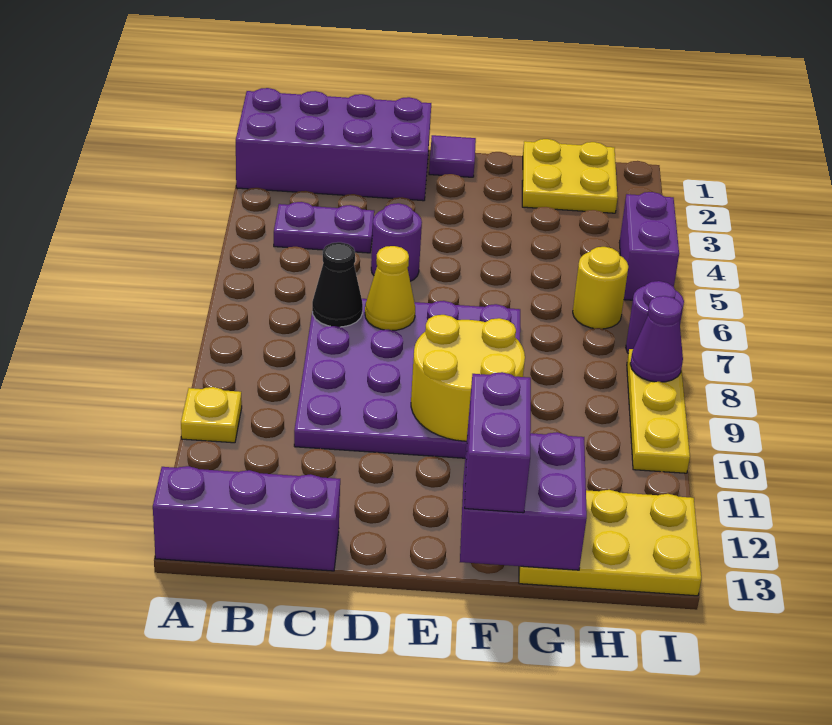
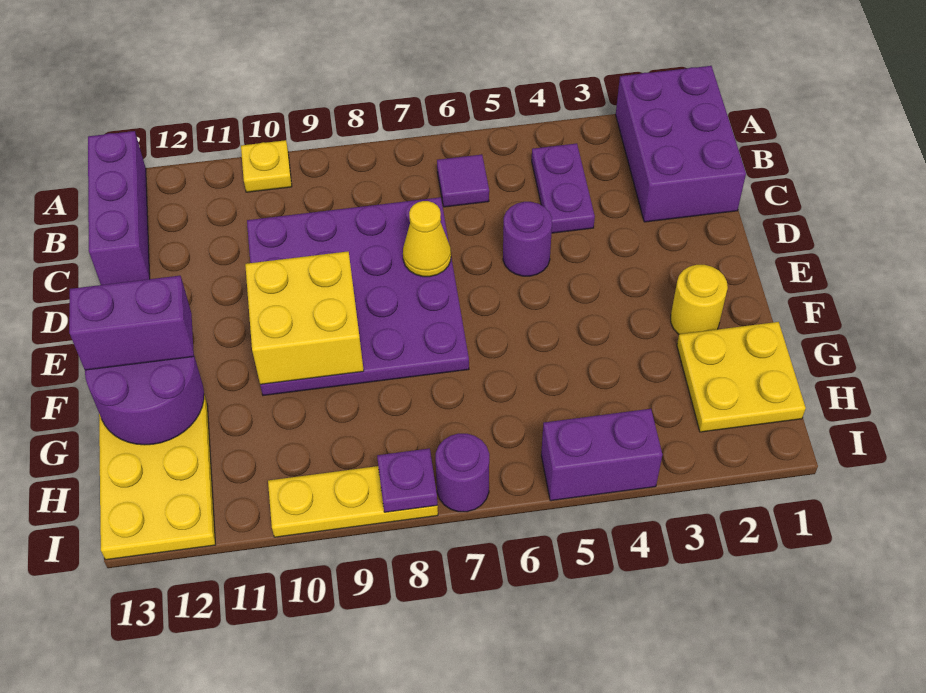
purple brick A1:D2 level 1 -> purple brick A1:C2 level 1
black cone C7 level 2 -> none
purple tile E1 level 1 -> purple tile B6 level 1
yellow round brick E9:F10 level 2 -> yellow brick E9:F10 level 2
purple brick F12:G13 level 2 -> purple round brick F12:G13 level 2
yellow round brick H6 level 1 -> yellow round brick F2 level 1
purple cone I8 level 2 -> purple plate I8 level 2

